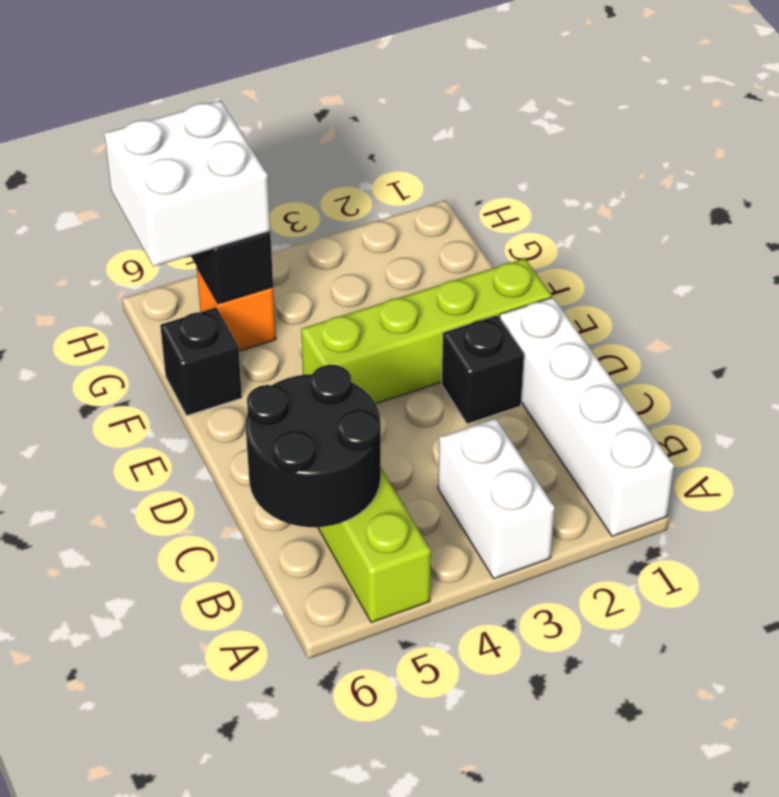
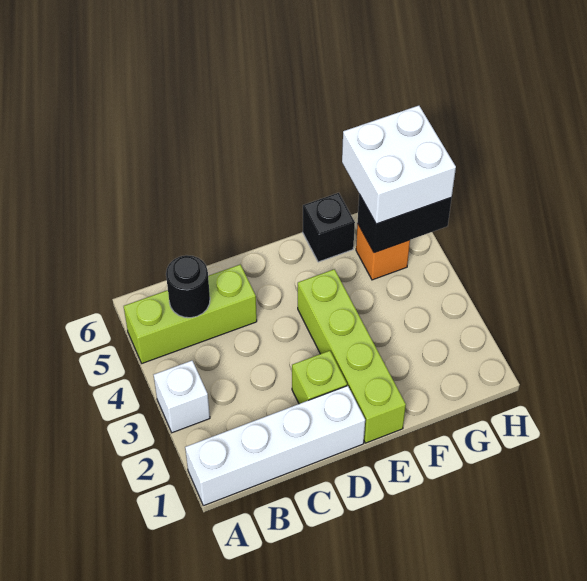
white brick A3:B3 level 1 -> white brick A3 level 1
black round brick B5:C6 level 2 -> black round brick B5 level 2
black brick D2 level 1 -> lime brick D2 level 1

